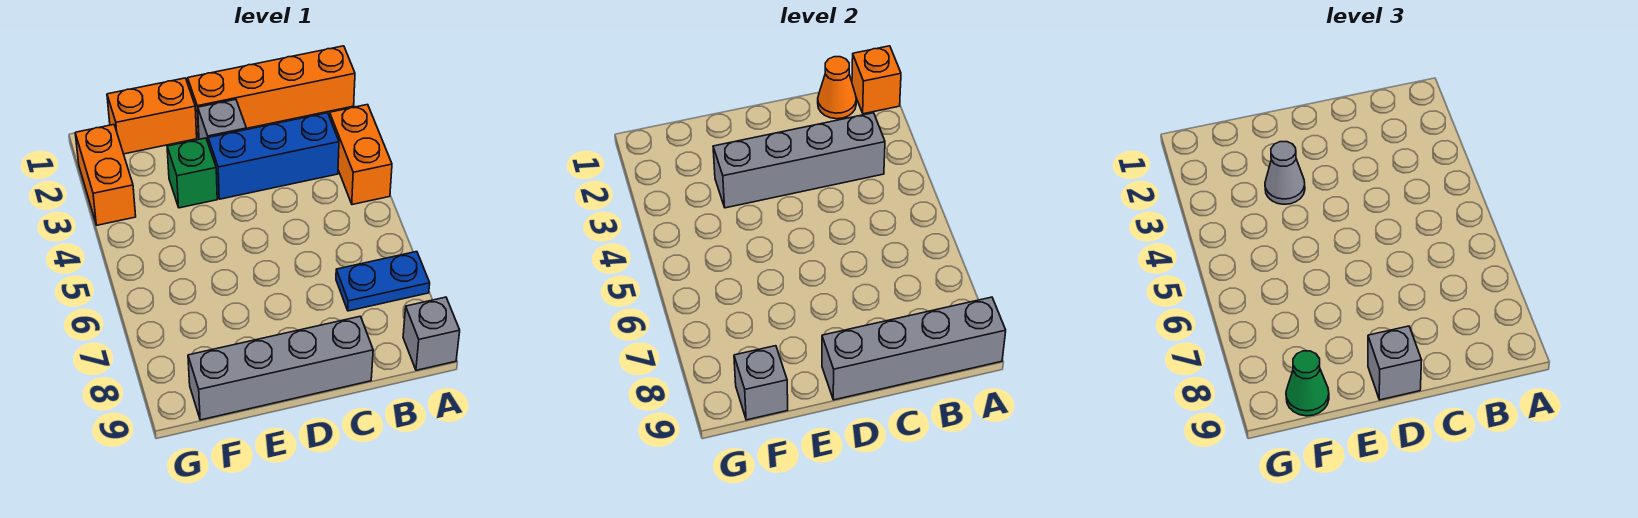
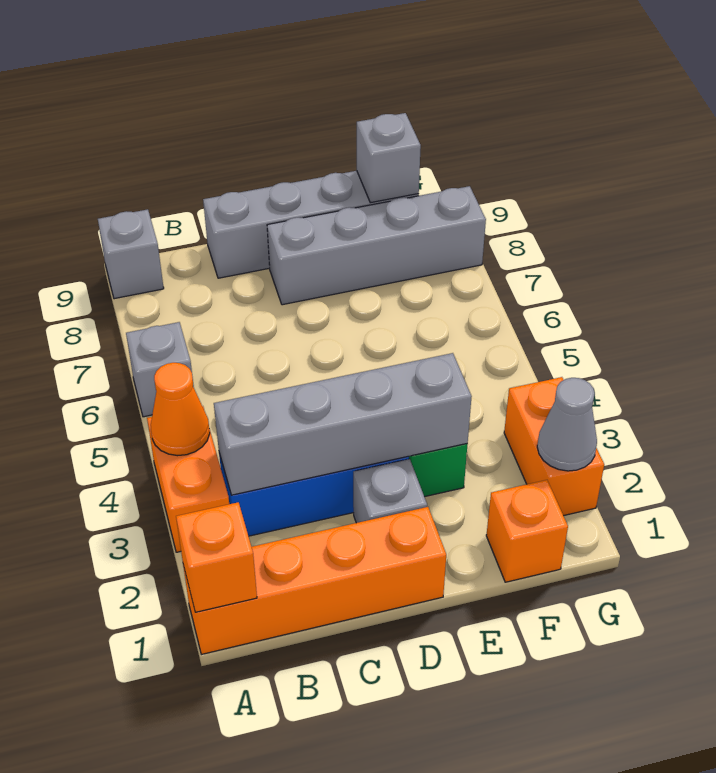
blue plate A7:B7 level 1 -> none
grey brick A9:D9 level 2 -> grey brick D8:G8 level 1
orange cone B1 level 2 -> orange cone A4 level 2
grey brick D9 level 3 -> grey brick A6 level 1
orange brick E1:F1 level 1 -> orange brick F1 level 1
grey cone E3 level 3 -> grey cone G2 level 2
green cone F9 level 3 -> none

